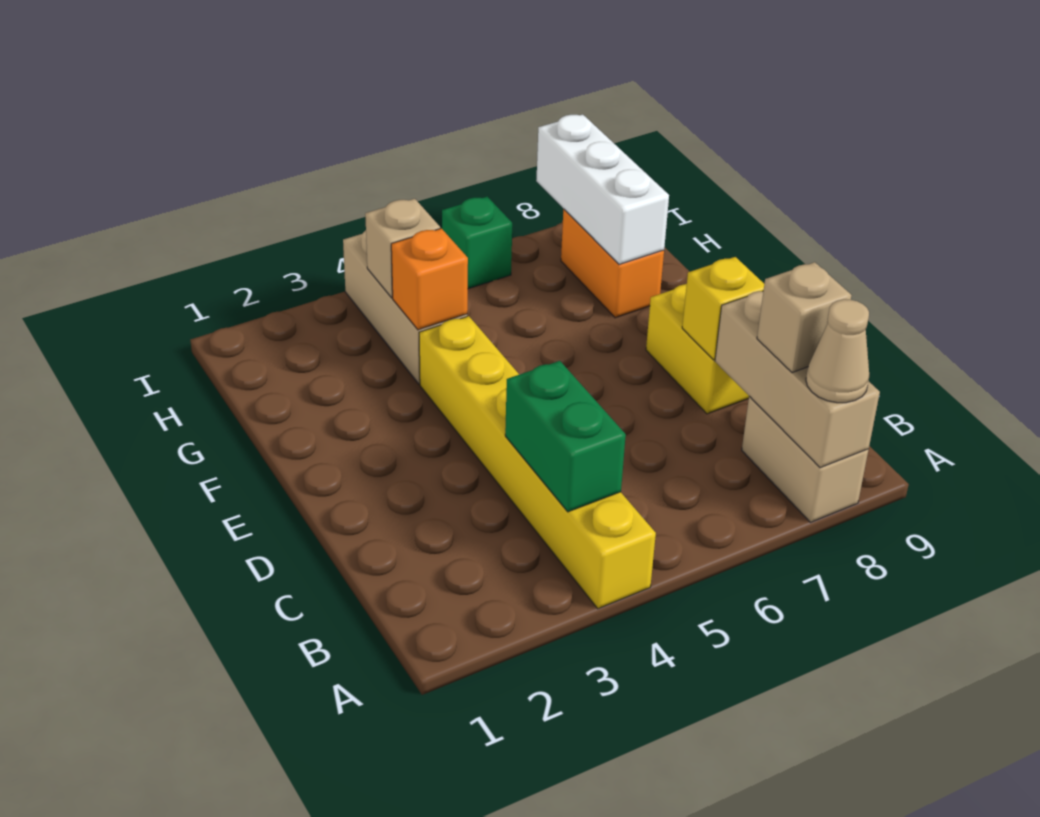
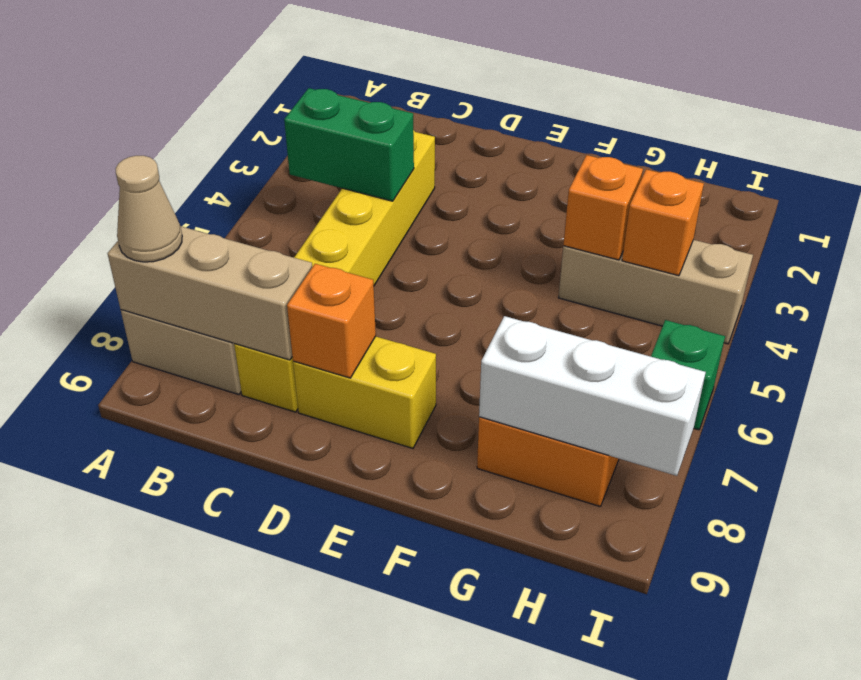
yellow brick A4:F4 level 1 -> yellow brick C3:C8 level 1
tan brick B8 level 3 -> none
yellow brick D8 level 2 -> orange brick D8 level 2
tan brick H4 level 2 -> orange brick H4 level 2

